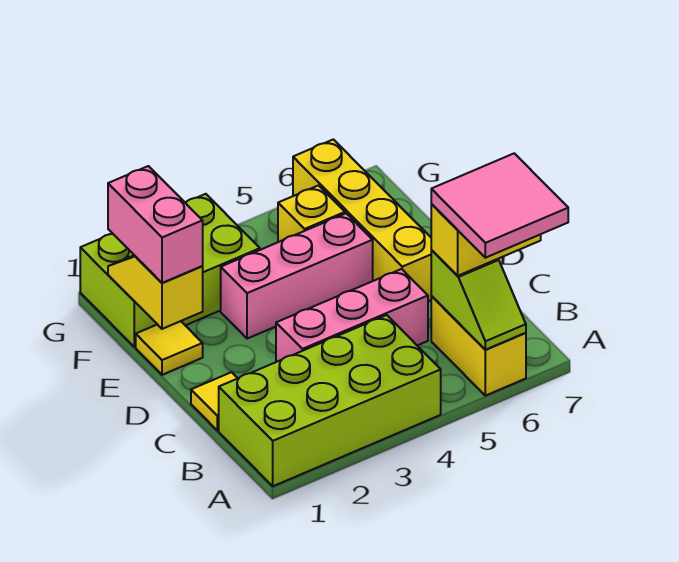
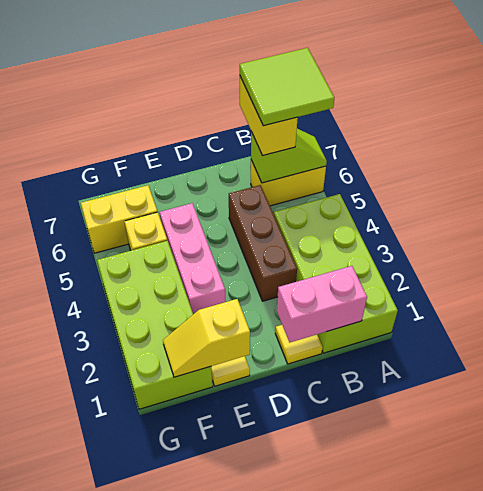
pink tile A6:B7 level 4 -> lime tile A6:B7 level 4
pink brick C3:C5 level 1 -> brown brick C3:C5 level 1
yellow brick D6:G6 level 1 -> yellow brick F6:G6 level 1
pink brick E1:F1 level 3 -> pink brick B1:C1 level 2
lime brick F1:G3 level 1 -> lime brick F1:G4 level 1

